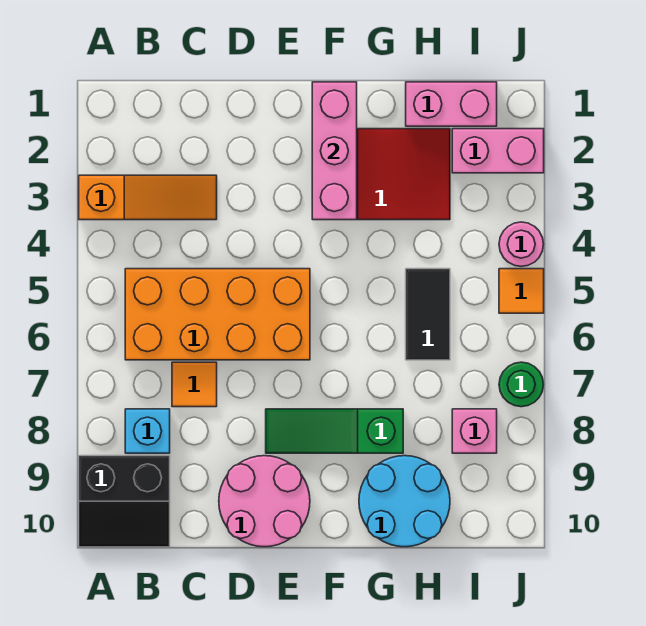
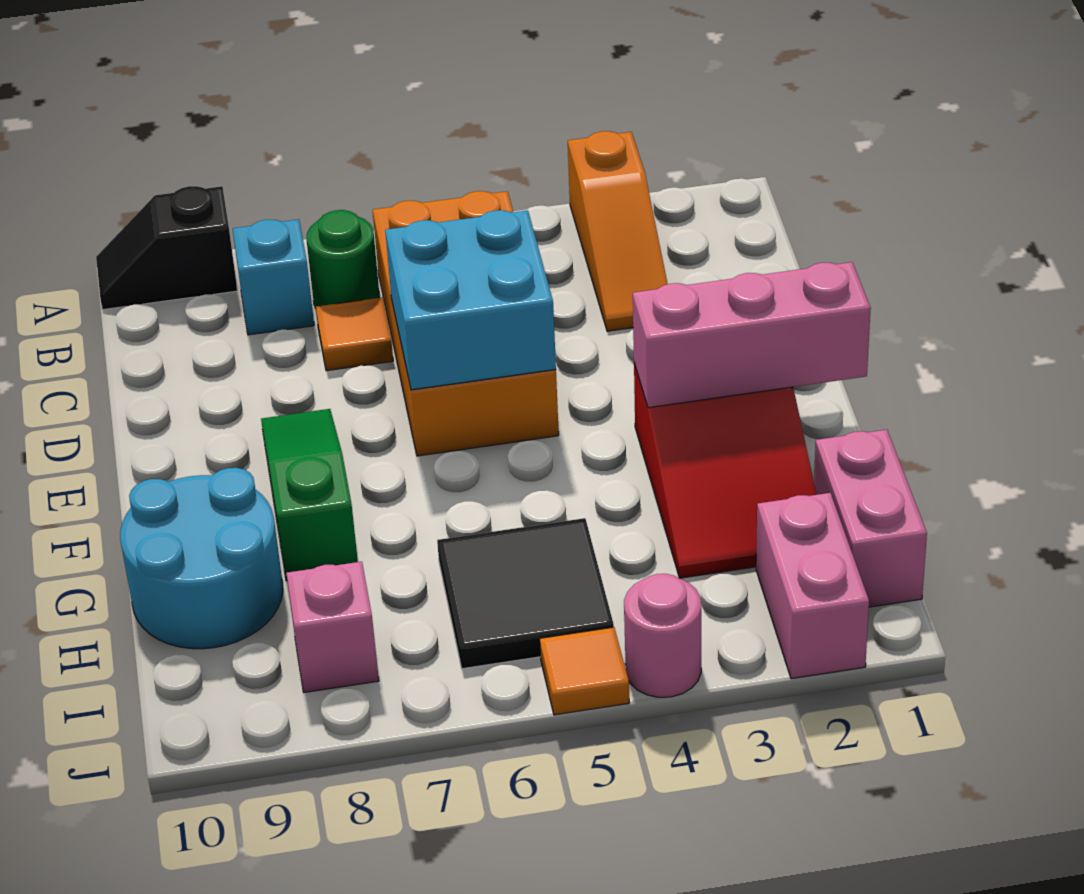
black slope A9:B10 level 1 top 9 -> black slope A9:A10 level 1 top 9
none -> cyan brick D5:E6 level 2
pink round brick D9:E10 level 1 -> none
black tile H5:H6 level 1 -> black tile H5:I6 level 1
green round brick J7 level 1 -> green round brick B7 level 1

